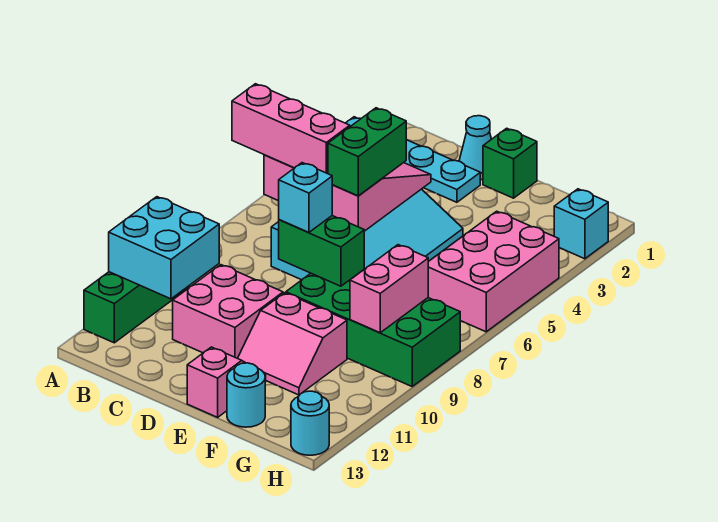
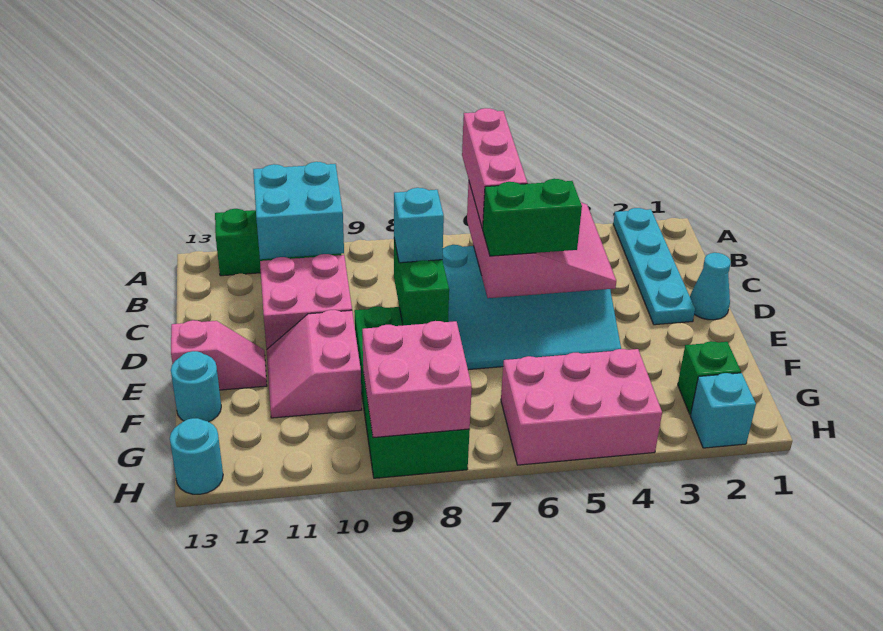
green brick E1 level 1 -> green brick G2 level 1
pink brick G8:G9 level 2 -> pink brick G8:H9 level 2

